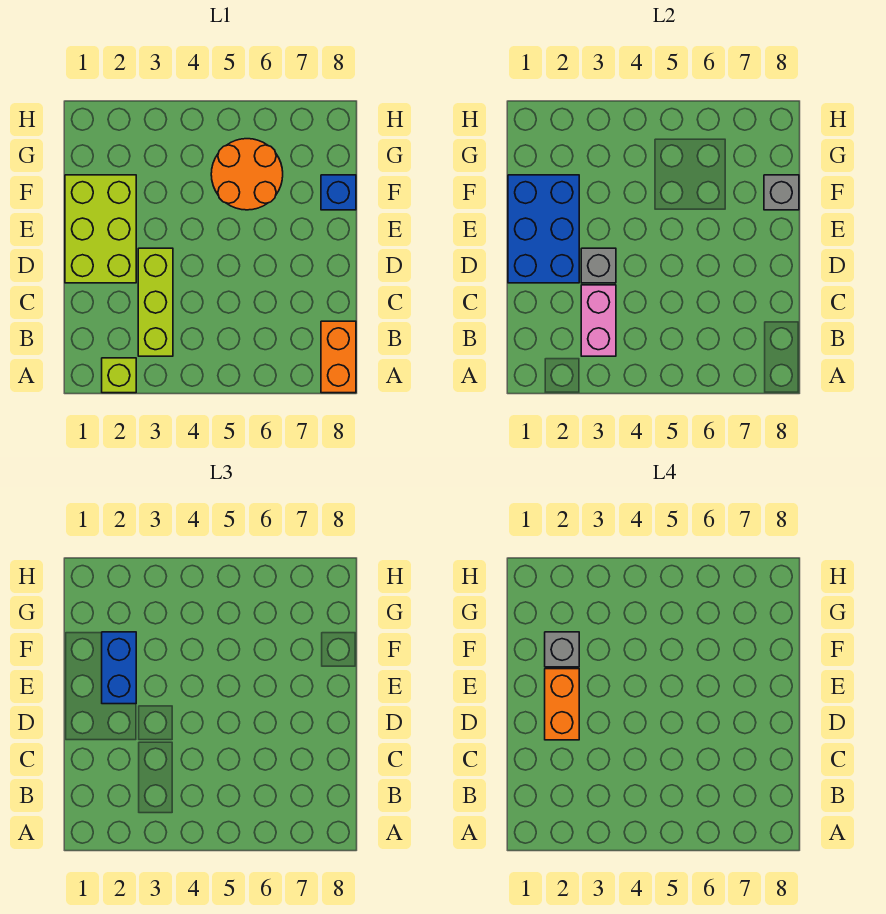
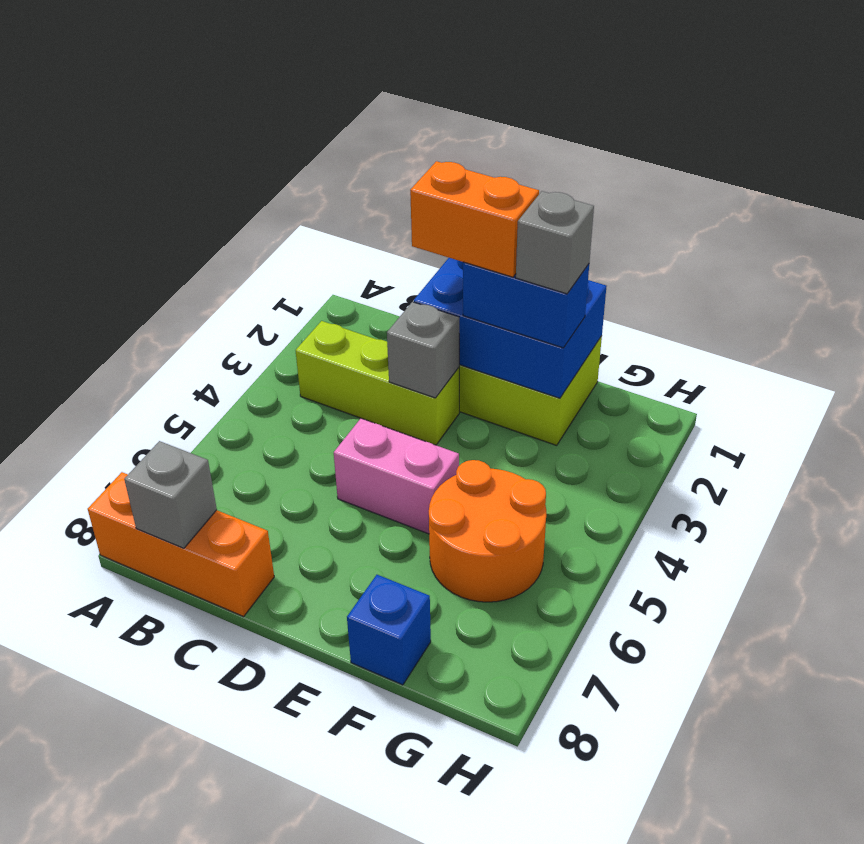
lime brick A2 level 1 -> none
orange brick A8:B8 level 1 -> orange brick A8:C8 level 1
pink brick B3:C3 level 2 -> pink brick D5:E5 level 1
grey brick F8 level 2 -> grey brick B8 level 2

